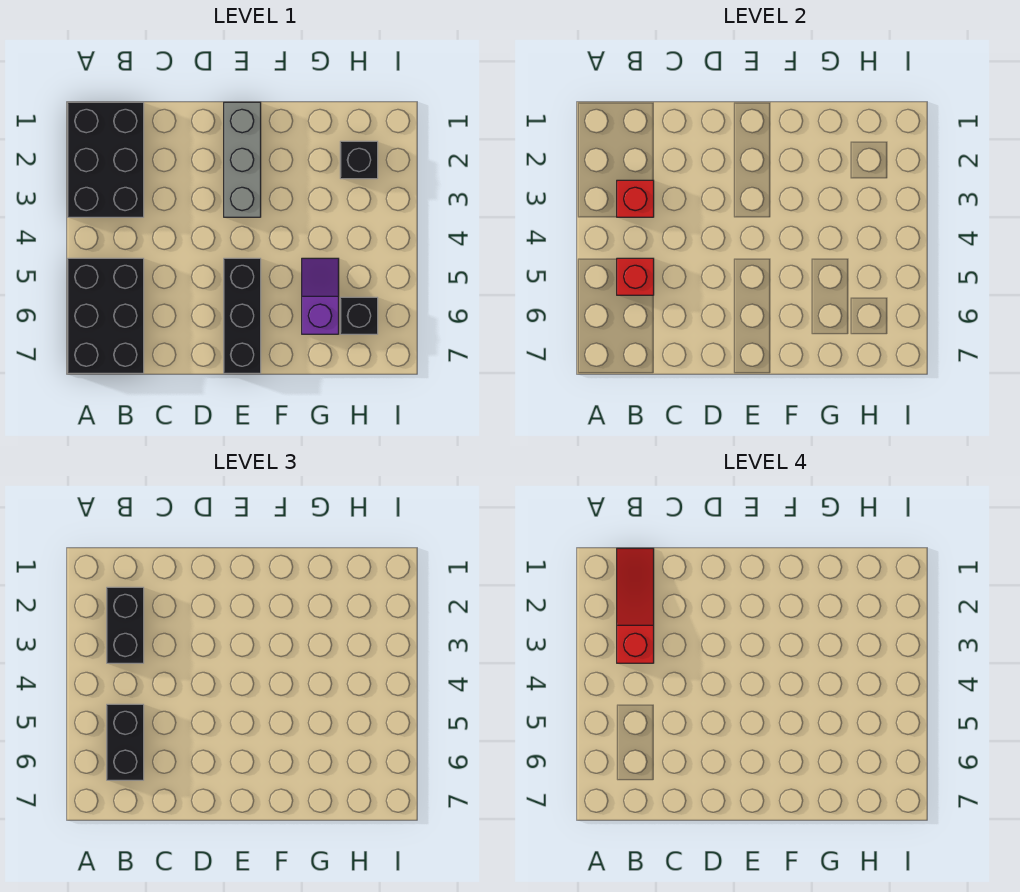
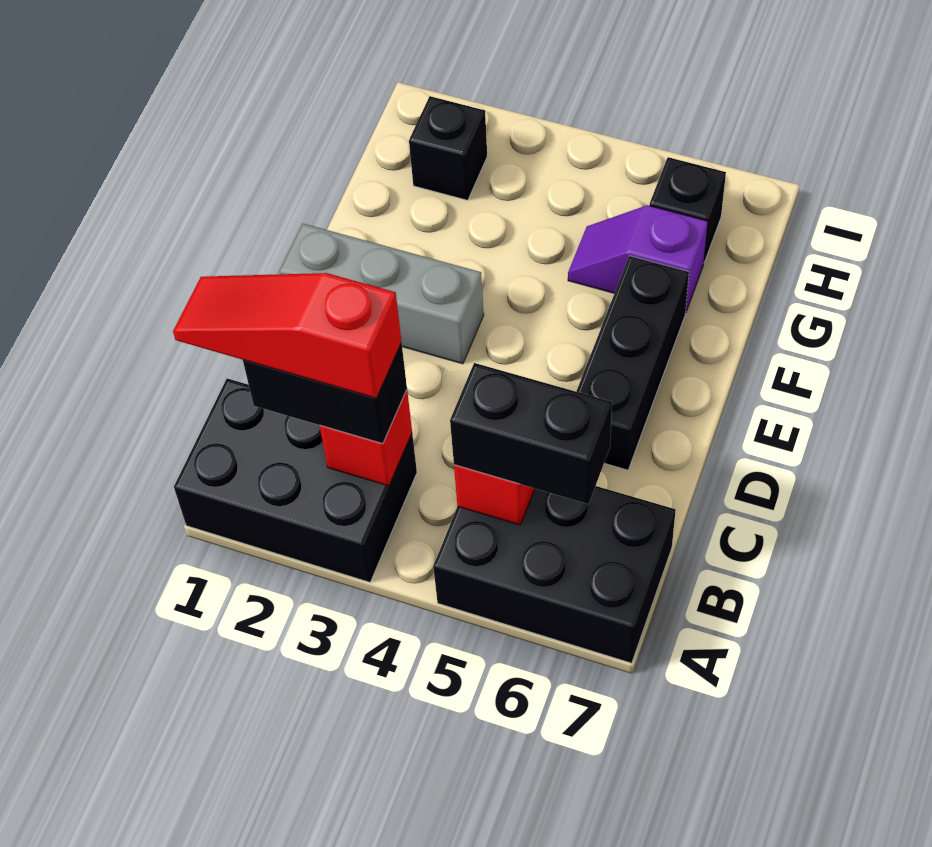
black brick E5:E7 level 1 -> black brick D6:F6 level 1

